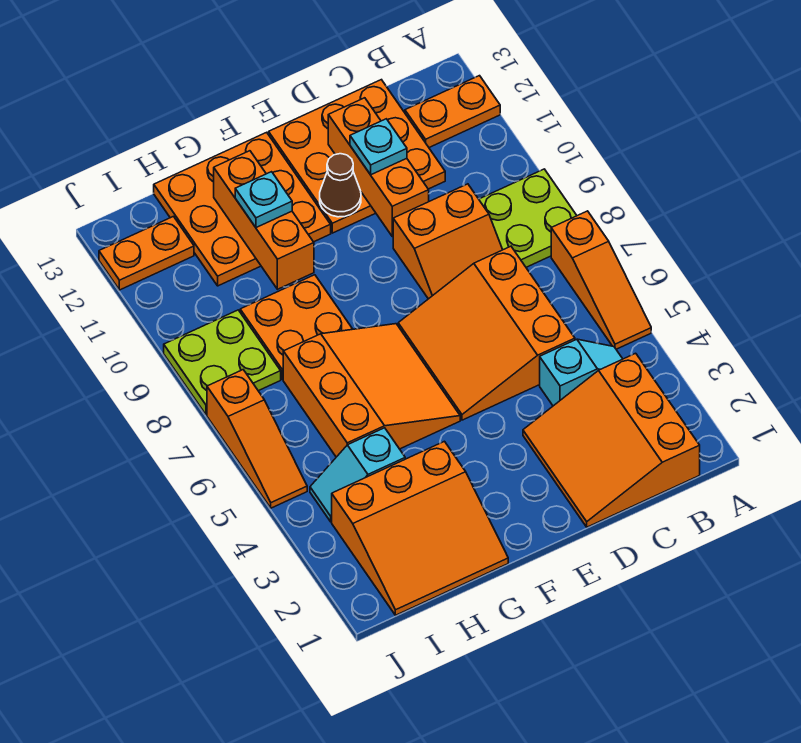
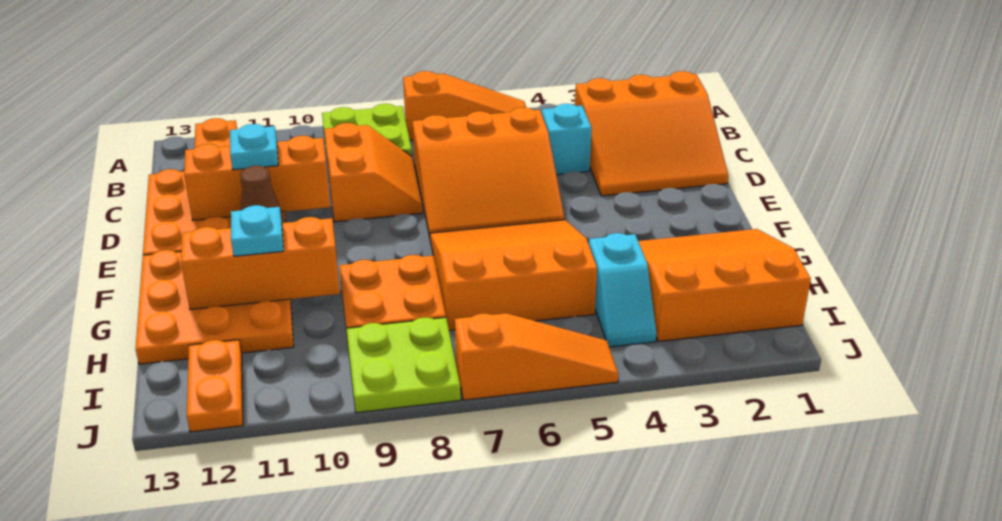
orange slope G1:I3 level 1 top 3 -> orange slope G1:I3 level 1 top I

